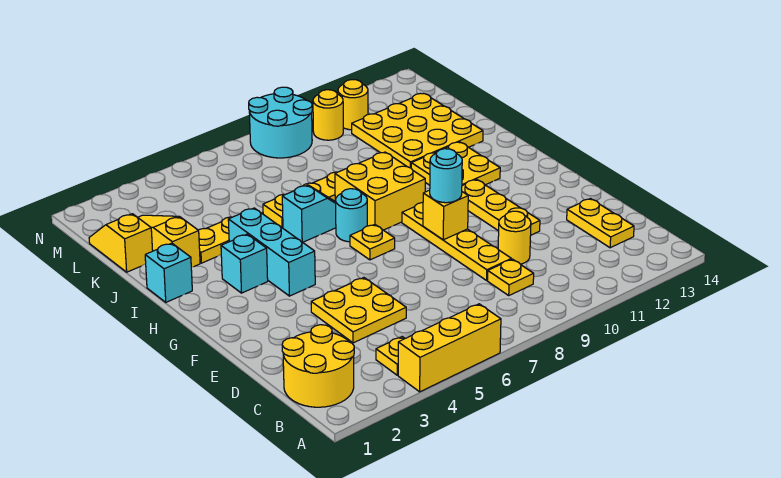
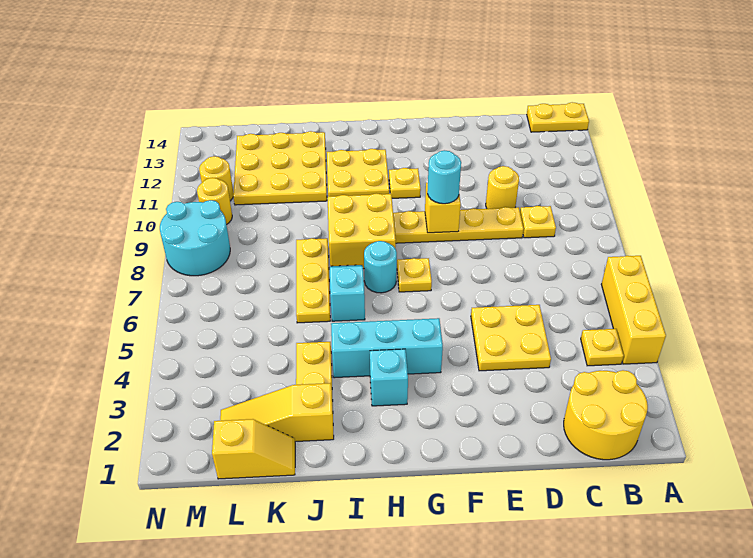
yellow plate C13:D13 level 1 -> yellow plate A14:B14 level 1
yellow plate E11:G11 level 1 -> yellow plate G11 level 1
cyan brick I1 level 1 -> none
yellow slope K1:L1 level 1 top K -> yellow slope K1:L1 level 1 top L

